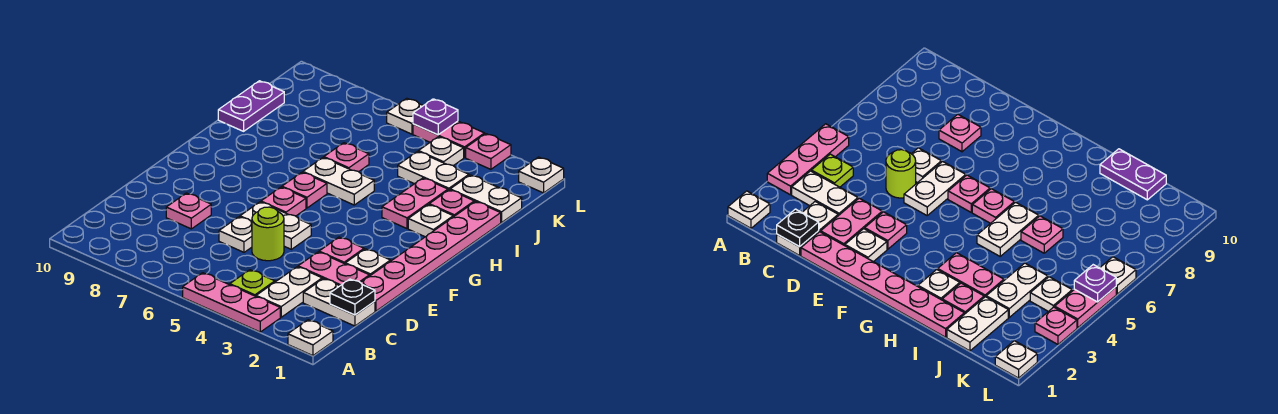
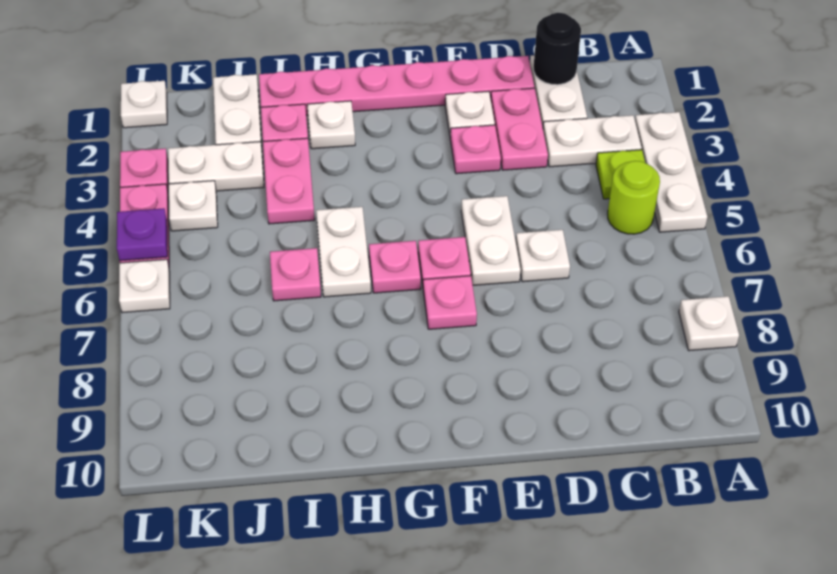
white plate A1 level 1 -> white plate A8 level 1
pink plate A3:A5 level 1 -> white plate A3:A5 level 1
black plate C1 level 2 -> black round brick C1 level 2
lime round brick D5 level 1 -> lime round brick B5 level 1
pink plate D8 level 1 -> pink plate F7 level 1
pink plate H3:I3 level 1 -> pink plate I3:I4 level 1
purple plate I10:J10 level 1 -> none
white plate J3:J4 level 1 -> white plate J3:K3 level 1

